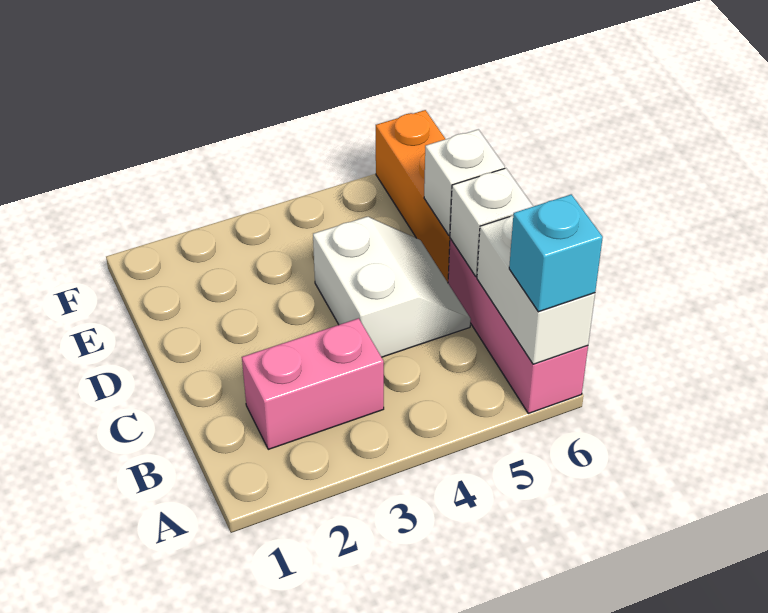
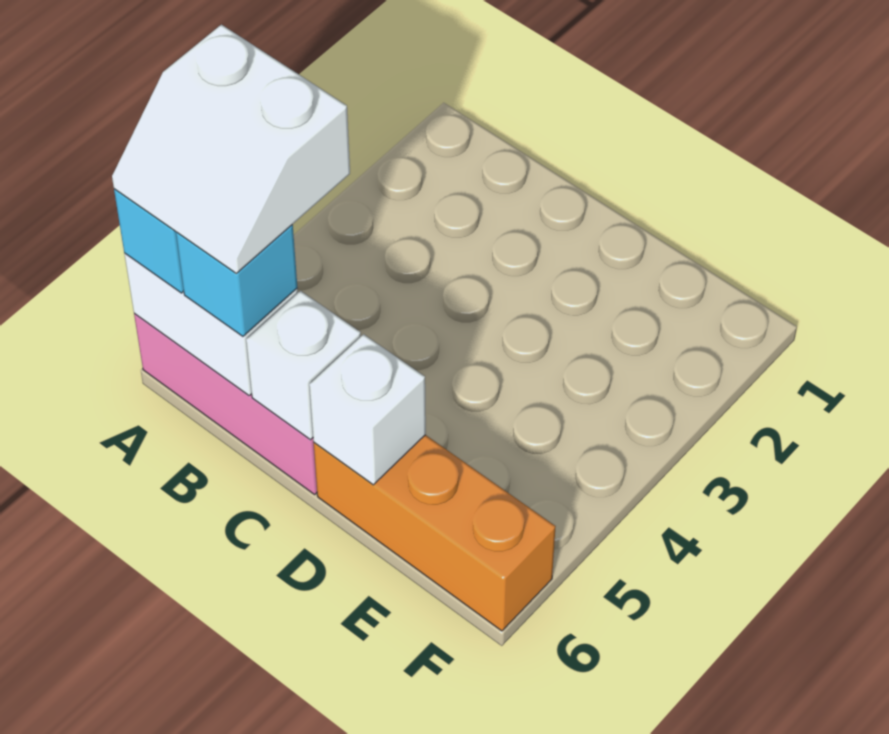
pink brick B2:B3 level 1 -> none
none -> cyan brick B6 level 3
white slope C4:D5 level 1 top 4 -> white slope A5:B6 level 4 top 5

